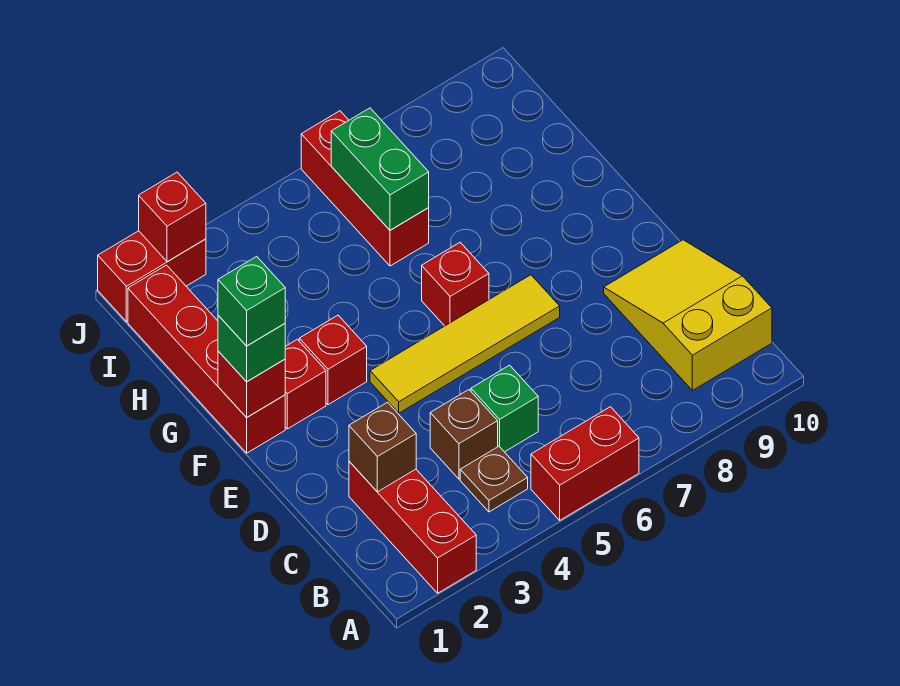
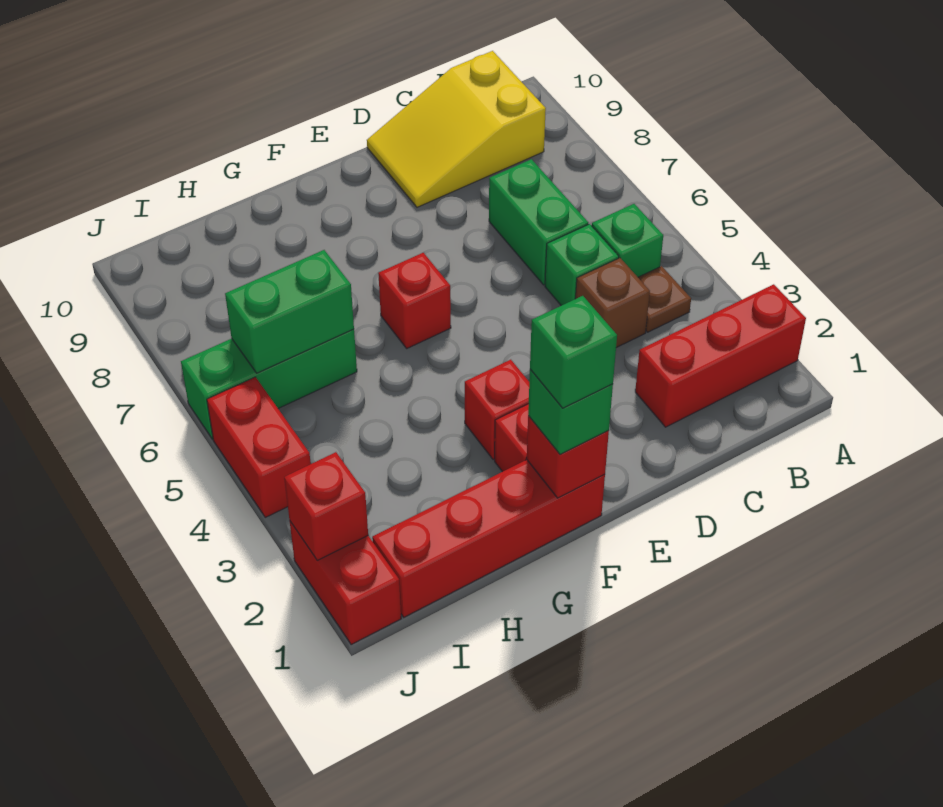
red brick A5:A6 level 1 -> red brick J4:J5 level 1
none -> green brick B5 level 1
brown brick C2 level 2 -> none
none -> green brick C6:C7 level 1
yellow tile E4:E7 level 1 -> none
red brick H6:J6 level 1 -> green brick H6:J6 level 1

